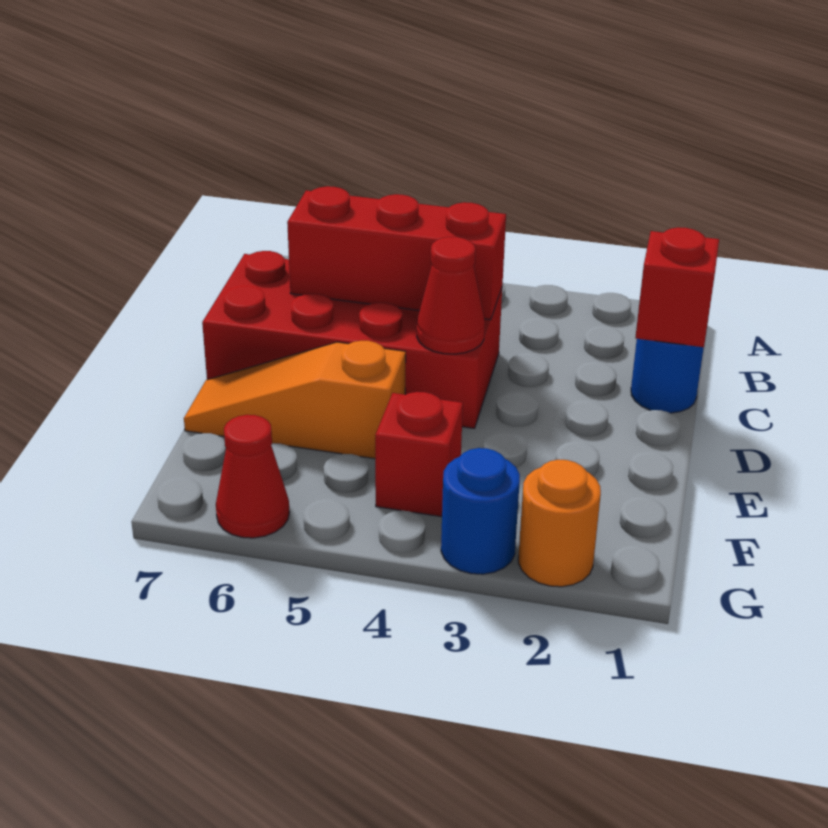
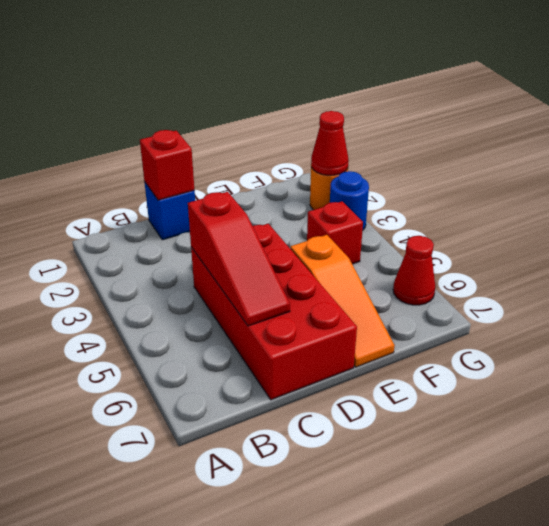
blue round brick C1 level 1 -> blue brick C1 level 1
red brick C4:C6 level 2 -> red slope C4:C6 level 2 top 4
red cone D4 level 2 -> red cone G2 level 2

